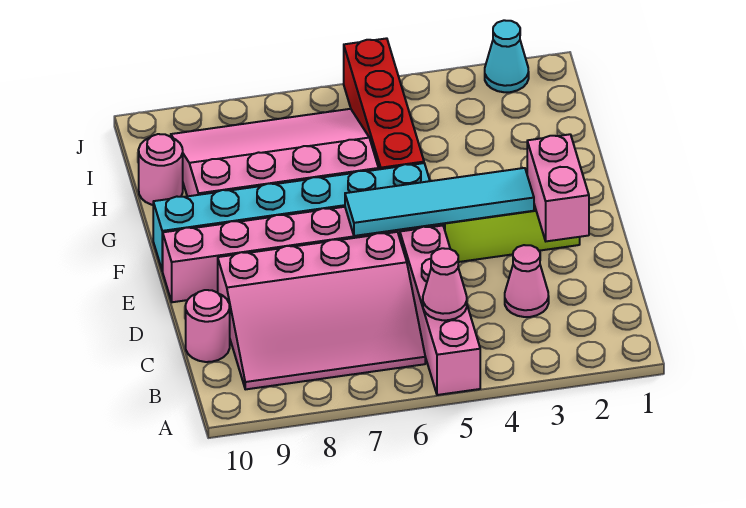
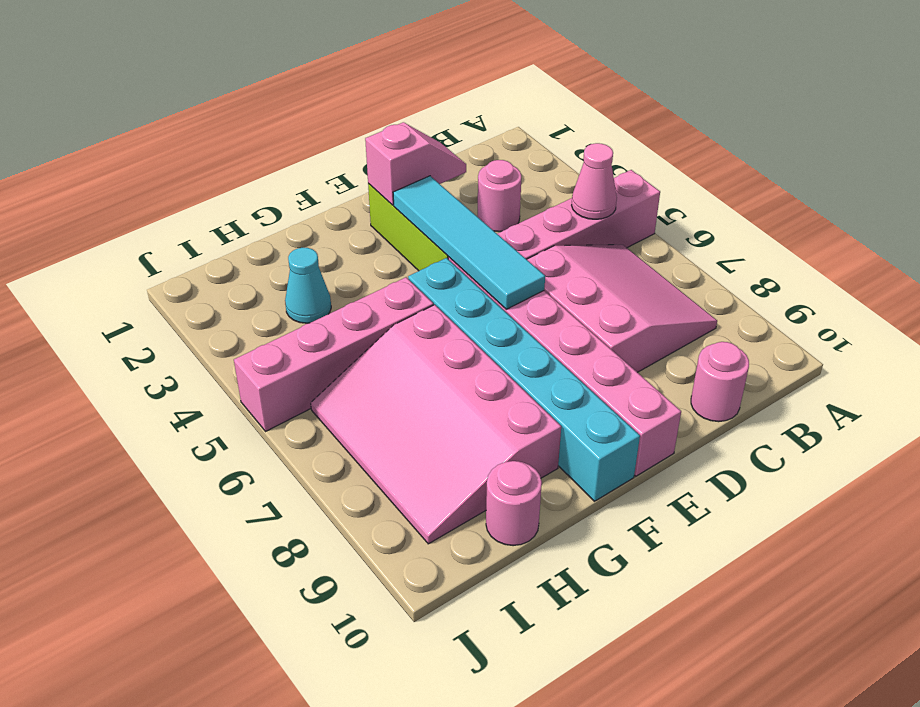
pink slope B6:D9 level 1 top D -> pink slope B6:D8 level 1 top D
pink cone C3 level 1 -> pink round brick C3 level 1
pink brick D2:E2 level 2 -> pink slope D2:E2 level 2 top E
red brick G5:J5 level 1 -> pink brick G5:J5 level 1
cyan cone J2 level 1 -> cyan cone H3 level 1

